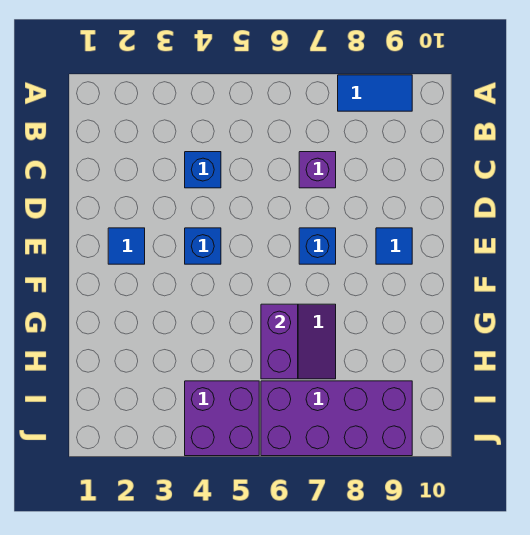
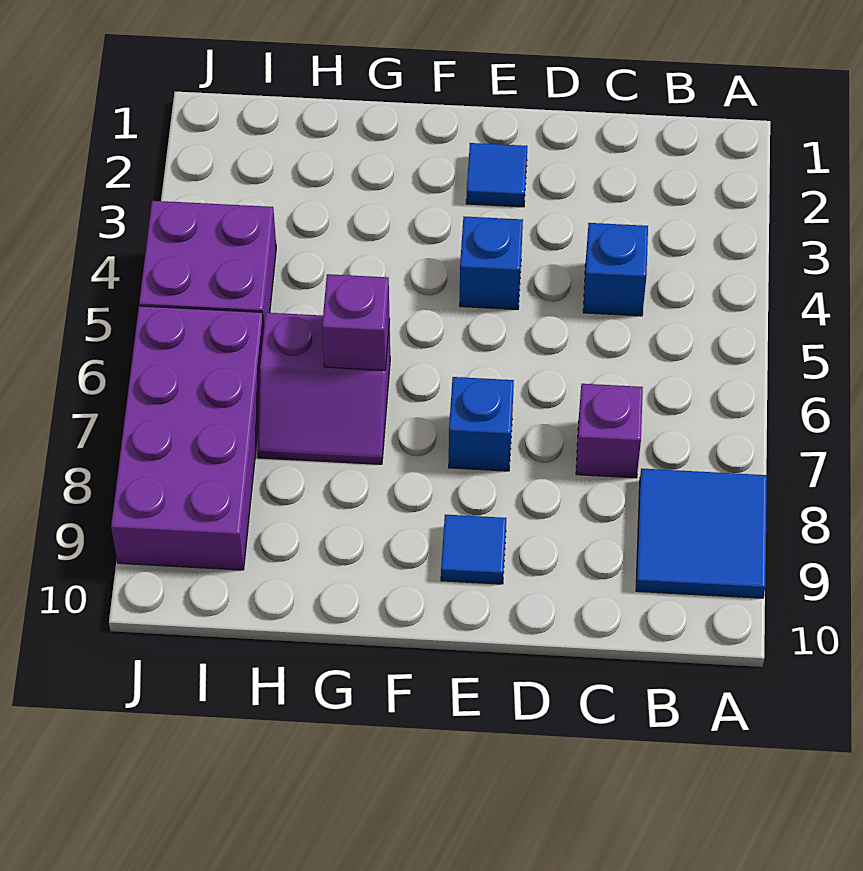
blue tile A8:A9 level 1 -> blue tile A8:B9 level 1
purple brick G6:H6 level 2 -> purple brick G6 level 2

